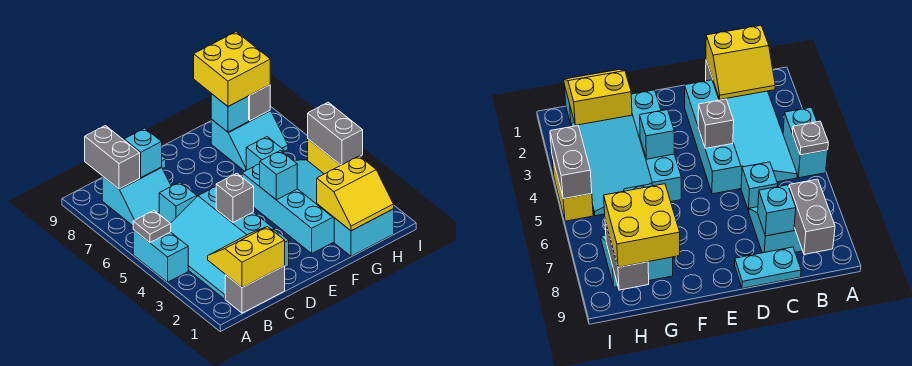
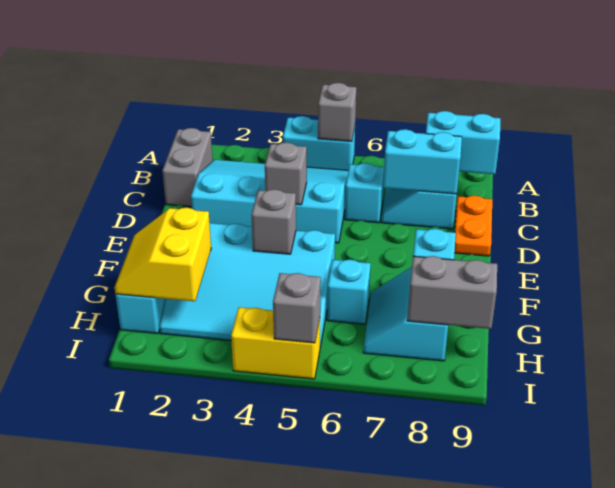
grey plate A5 level 2 -> grey brick A5 level 2
yellow slope B1:C2 level 2 top 1 -> none
grey brick B8:B9 level 2 -> cyan brick B8:B9 level 2
cyan brick C8 level 2 -> cyan brick C7:C8 level 2
cyan plate C9:D9 level 1 -> orange plate C9:D9 level 1
cyan brick F4 level 2 -> grey brick F4 level 2
yellow brick G8:H9 level 3 -> none
grey brick I4:I5 level 2 -> grey brick I5 level 2

